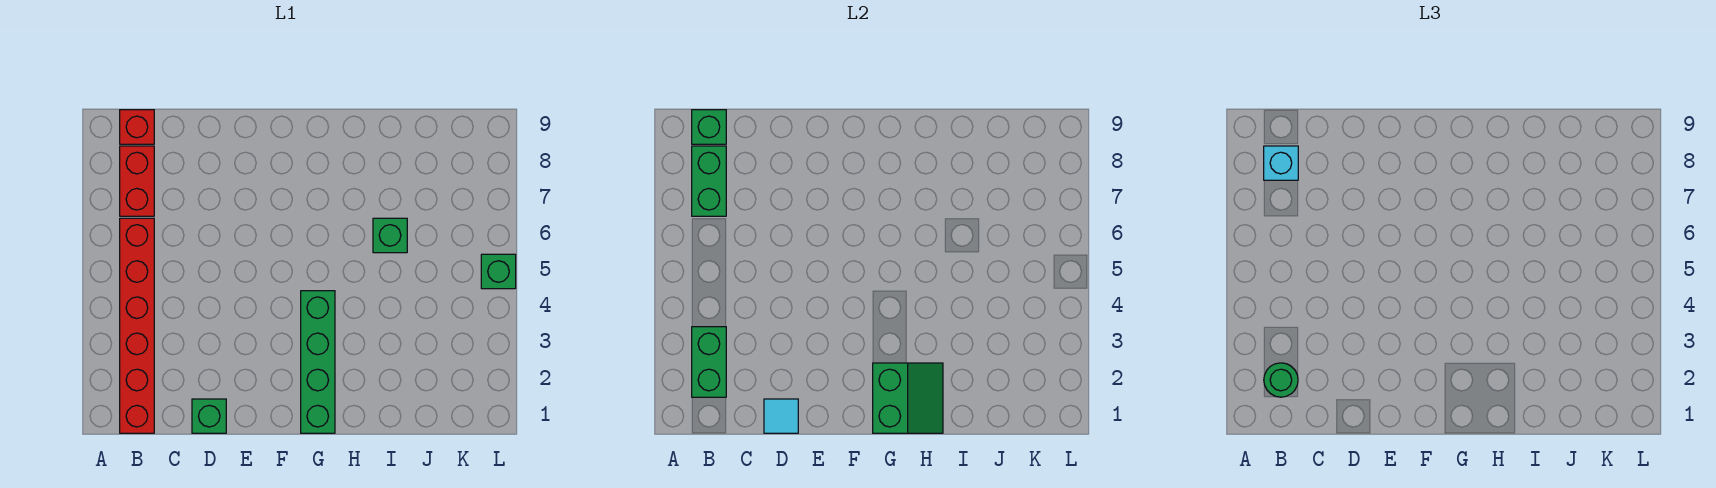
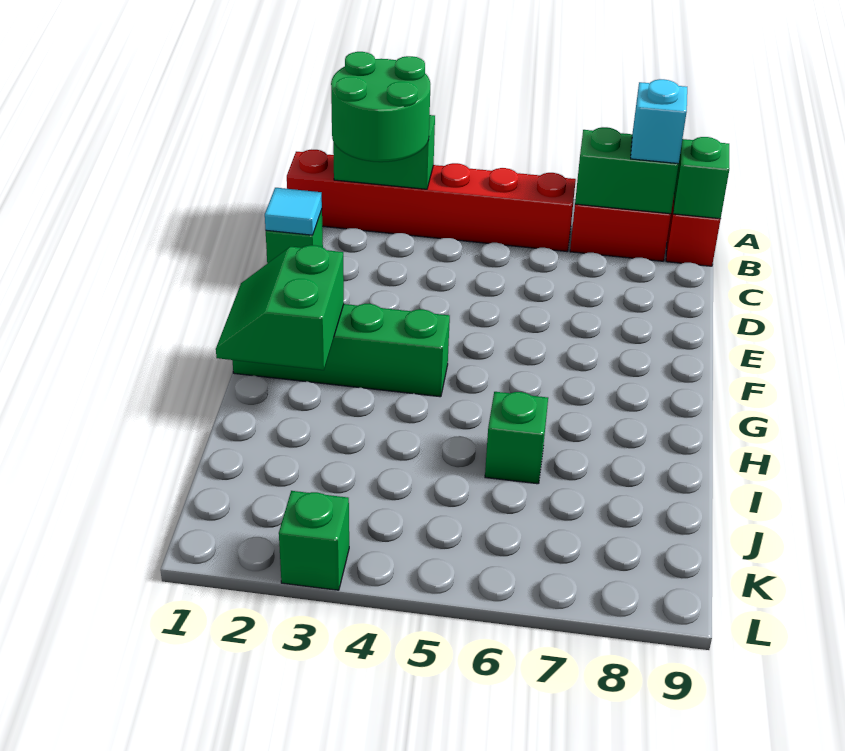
green round brick B2 level 3 -> green round brick B2:C3 level 3
green slope G1:H2 level 2 top G -> green slope G1:H2 level 2 top 2
green brick L5 level 1 -> green brick L3 level 1

